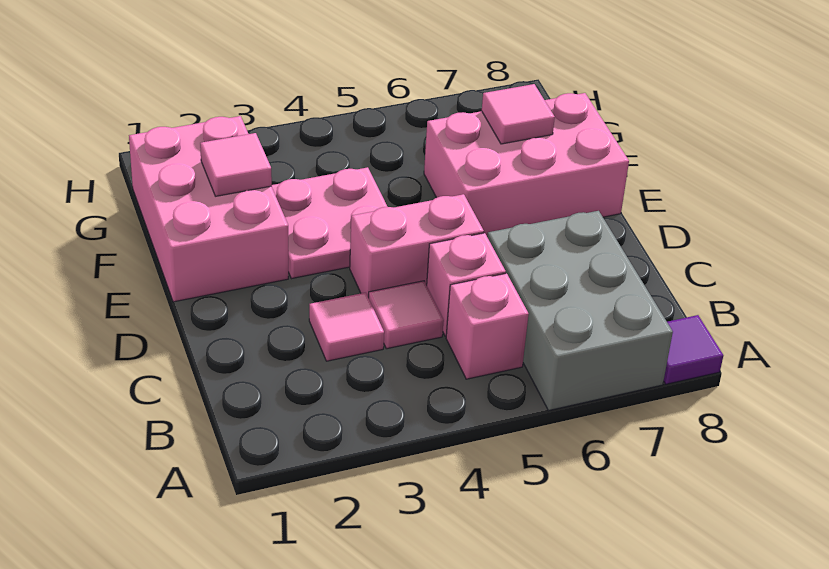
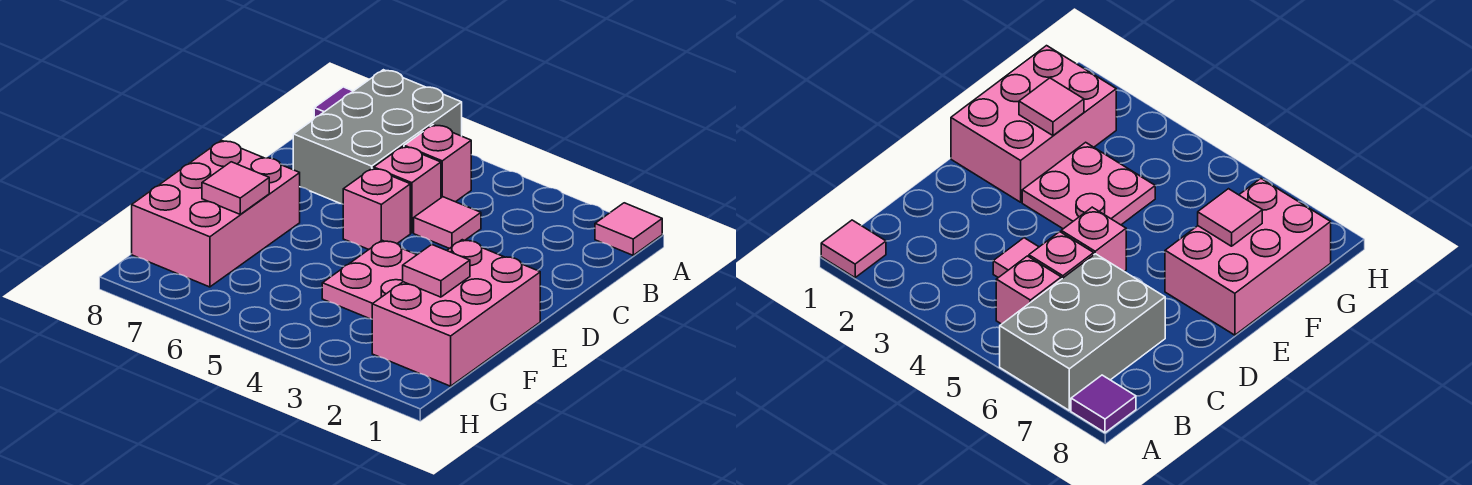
pink tile C3 level 1 -> pink tile A1 level 1
pink brick D4:D5 level 1 -> pink brick D5 level 1
pink brick E6:F8 level 1 -> pink brick E7:G8 level 1

